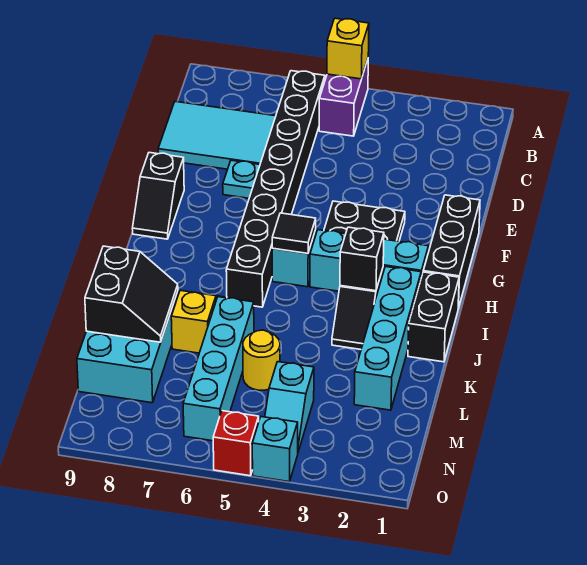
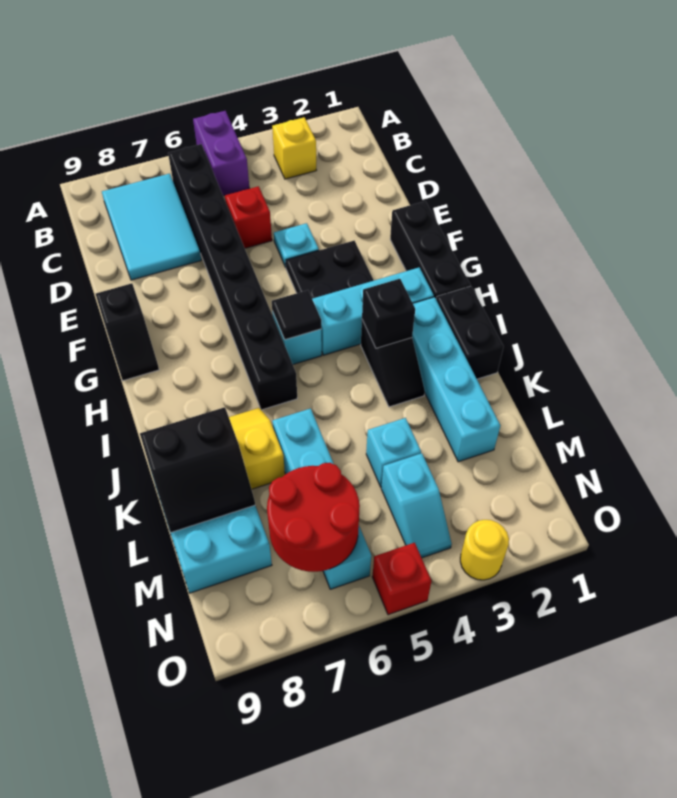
yellow brick A5 level 2 -> yellow brick B3 level 1
cyan tile C7:D9 level 1 -> cyan tile B7:D8 level 1
none -> red brick D5 level 1
cyan plate E7 level 1 -> cyan plate E4 level 1
black slope K8:L9 level 2 top 9 -> black slope K8:L9 level 2 top K
yellow round brick L5 level 1 -> yellow round brick O3 level 1
none -> red round brick M6:N7 level 2
cyan brick O4 level 1 -> cyan brick L4 level 1

